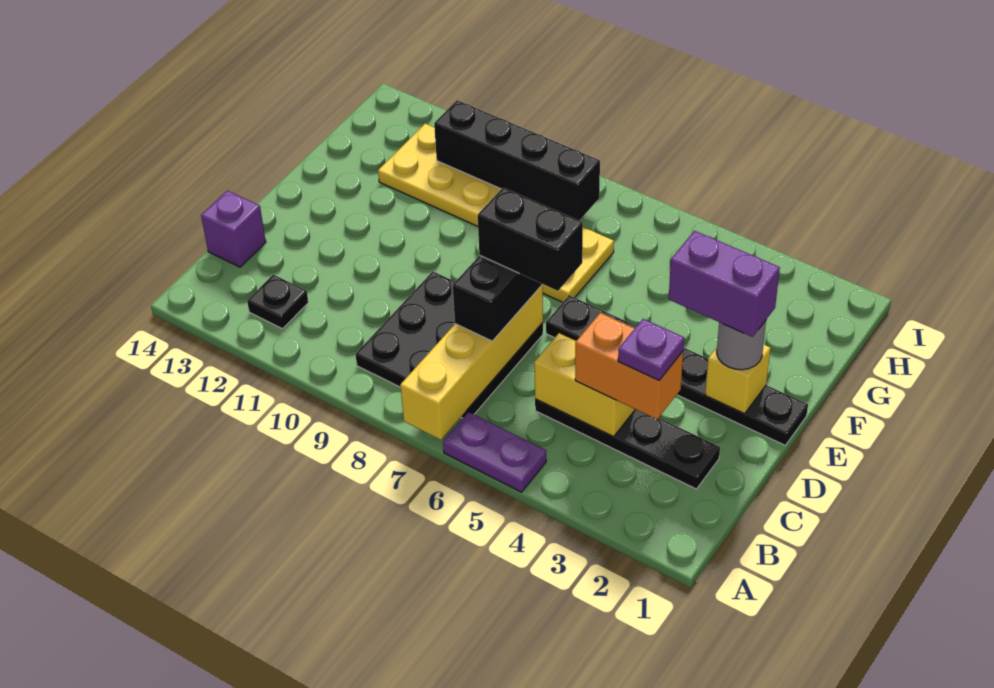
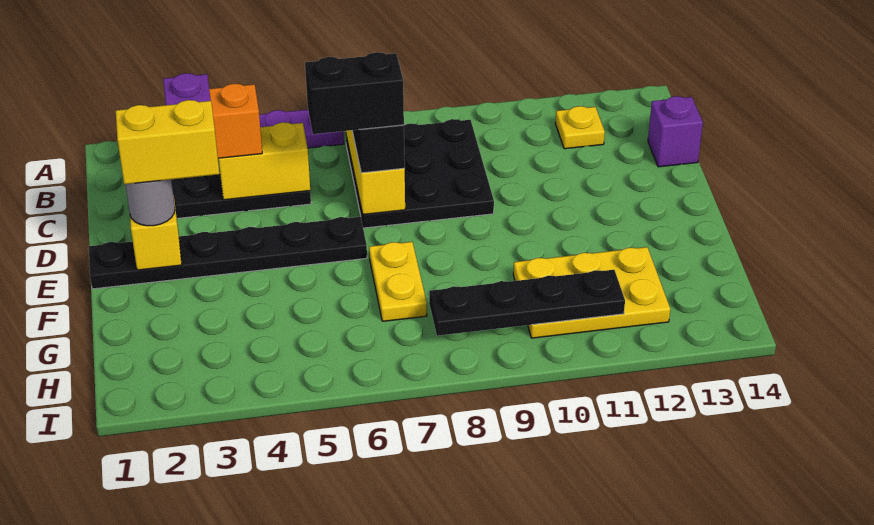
black plate B12 level 1 -> yellow plate B12 level 1
purple brick E2:E3 level 4 -> yellow brick E2:E3 level 4
black brick H8:H11 level 2 -> black plate H8:H11 level 2

